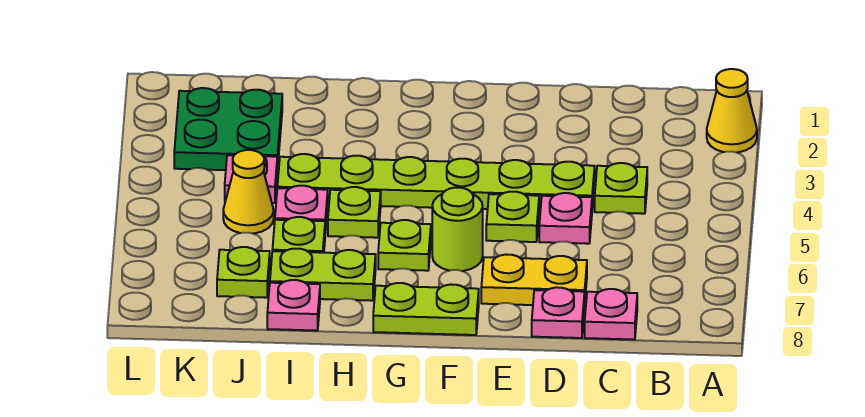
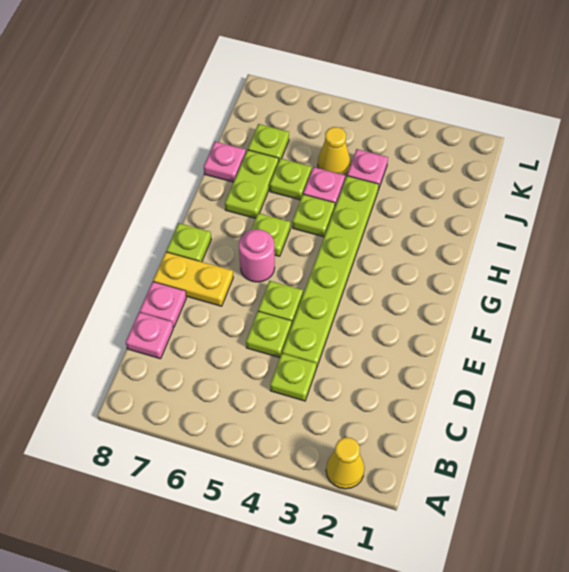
pink plate D5 level 1 -> lime plate D5 level 1
yellow plate D7:E7 level 1 -> yellow plate E7:E8 level 1
lime round brick F6 level 1 -> pink round brick F6 level 1
lime plate F8:G8 level 1 -> lime plate F8 level 1
green plate J2:K3 level 1 -> none

